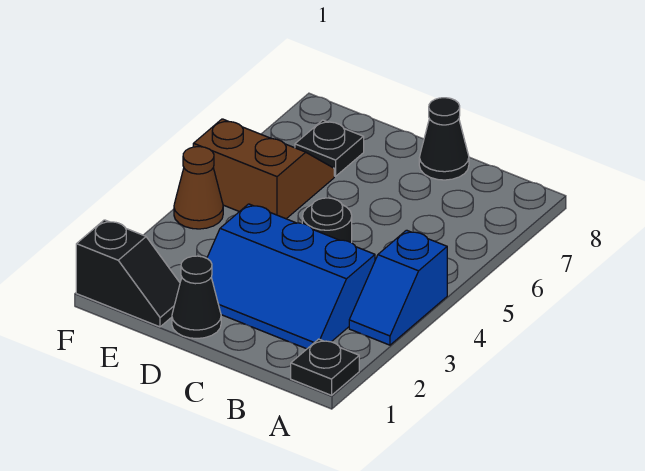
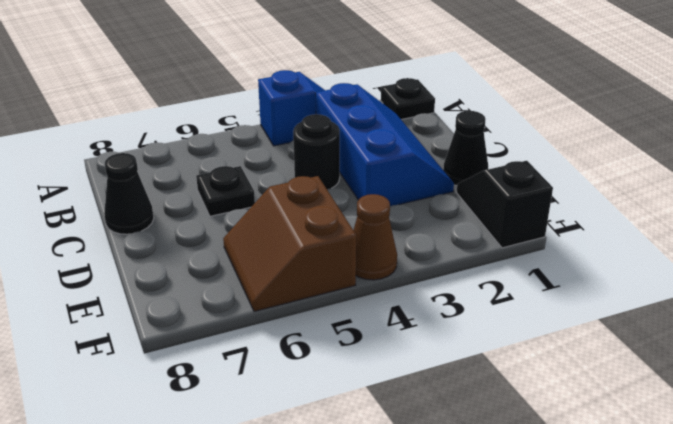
black plate E7 level 1 -> black plate C6 level 1

